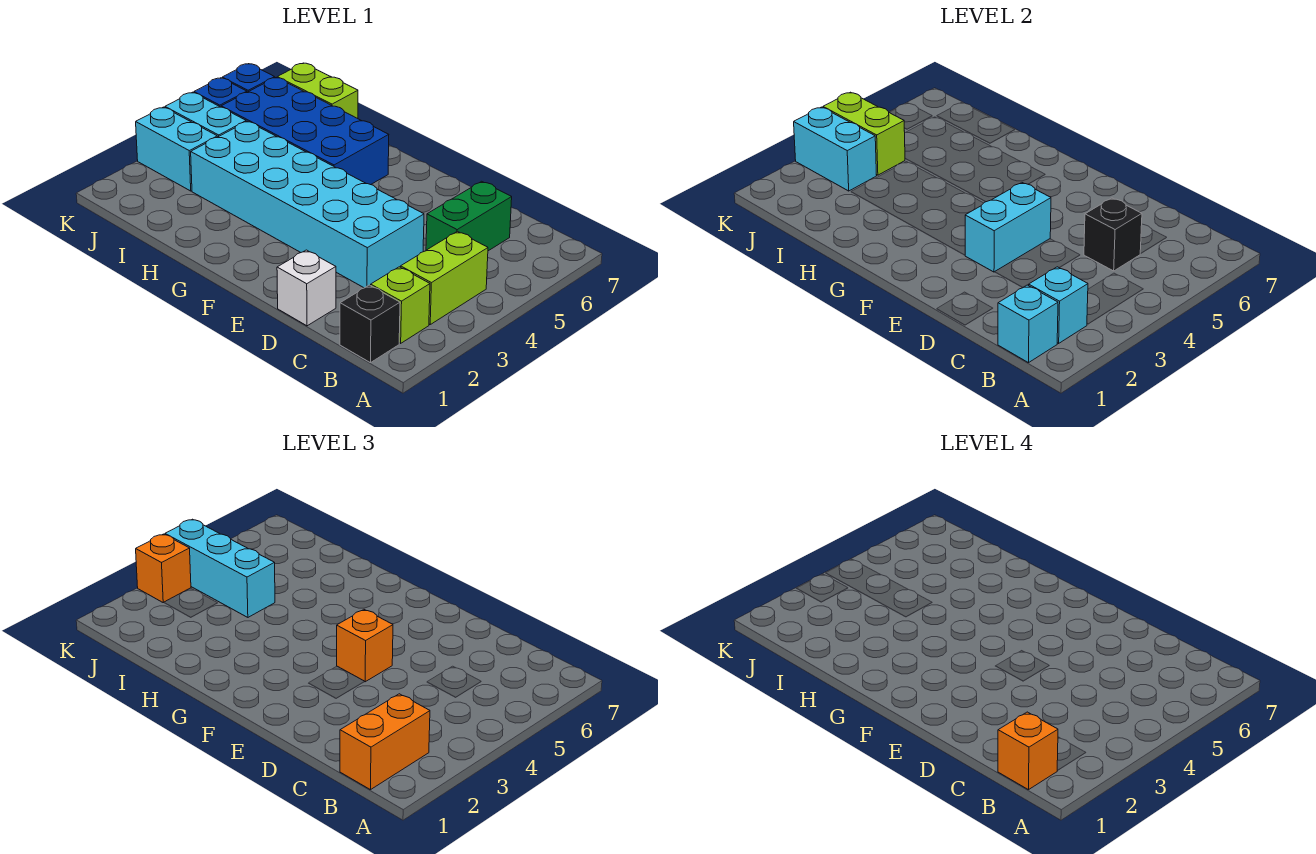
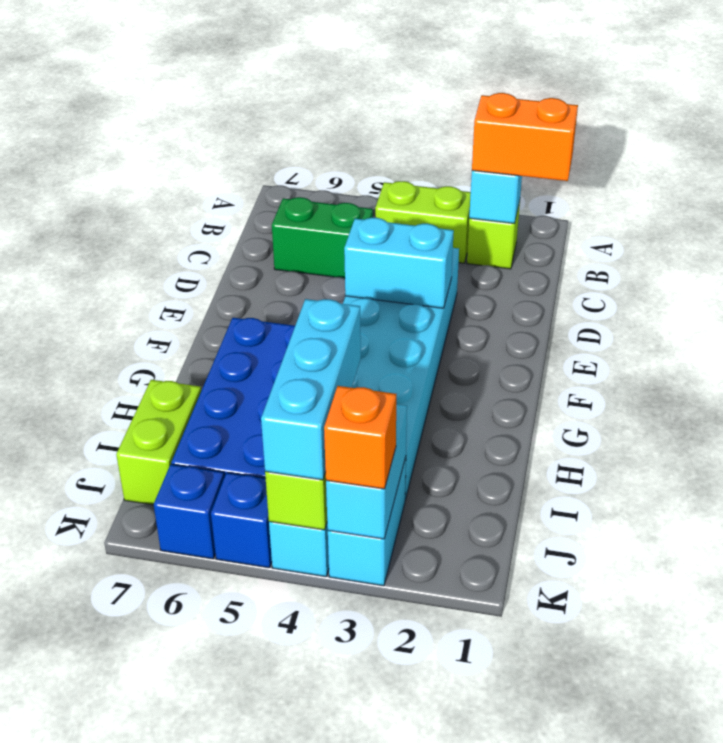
black brick B1 level 1 -> none
cyan brick B1 level 2 -> none
orange brick B1 level 4 -> none
black brick C5 level 2 -> none
white brick D1 level 1 -> none
orange brick E4 level 3 -> none

